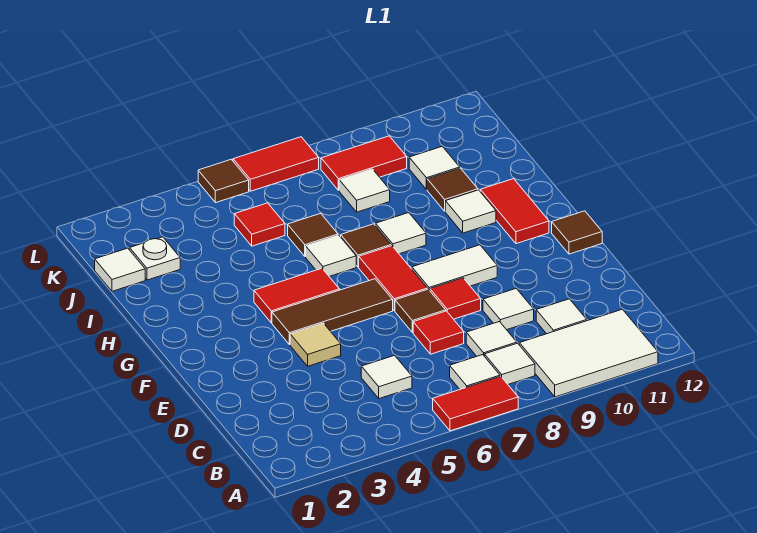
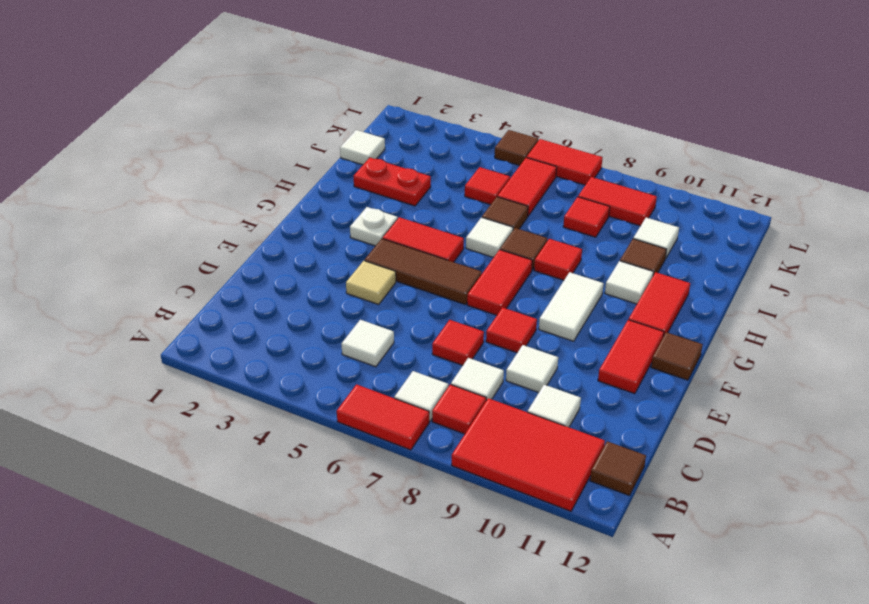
white tile A9:B11 level 1 -> red tile A9:B11 level 1
white tile B8 level 1 -> red tile B8 level 1
brown tile E7 level 1 -> brown tile B12 level 1
none -> red tile E11:F11 level 1
white tile F8:F9 level 1 -> white tile F9:G9 level 1
white tile H8 level 1 -> red tile H8 level 1
none -> red plate I2:I3 level 1
white plate J2 level 1 -> white plate G3 level 1
none -> red tile J6:K6 level 1
white tile J8 level 1 -> red tile J8 level 1

